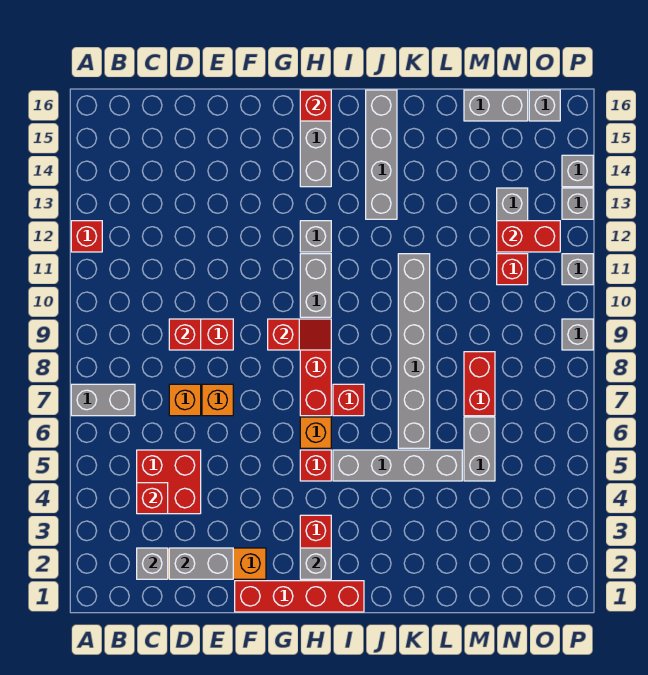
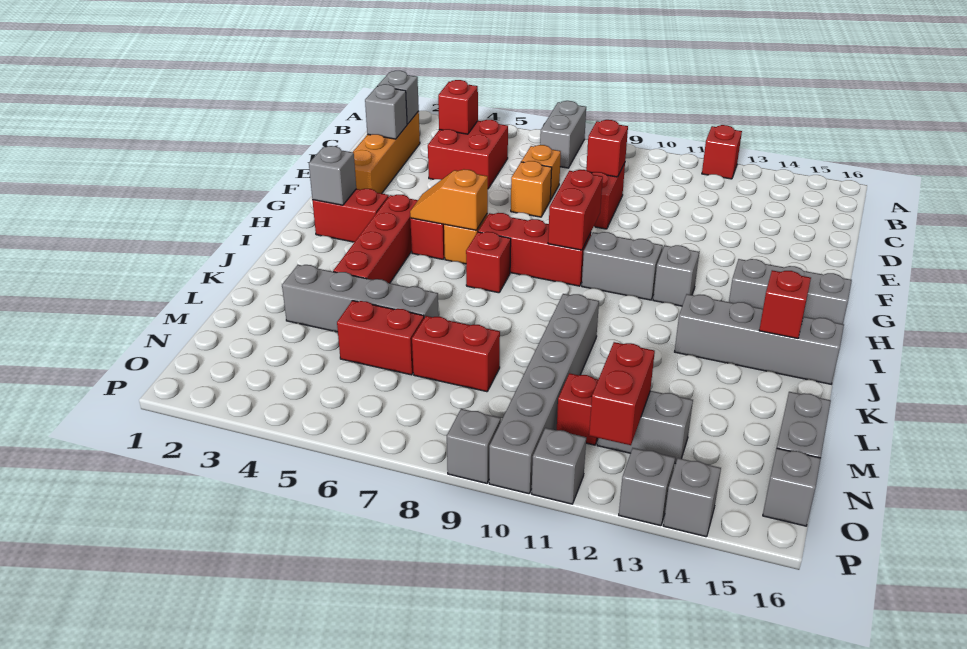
grey brick D2:E2 level 2 -> grey brick D2 level 2
red brick F1:I1 level 1 -> red brick H4:K4 level 1
red slope G9:H9 level 2 top G -> red brick G9:H9 level 2
none -> orange slope H5:H6 level 2 top 6
red brick H16 level 2 -> red brick J15 level 2
grey brick I5:L5 level 1 -> grey brick L3:L6 level 1
grey brick K6:K11 level 1 -> grey brick K10:P10 level 1
grey brick M5:M6 level 1 -> red brick M5:M6 level 1

